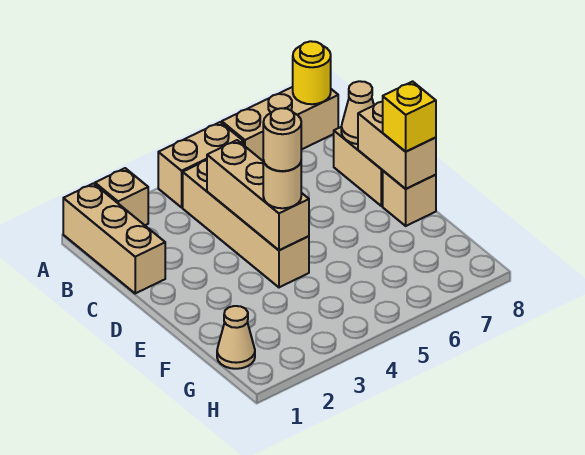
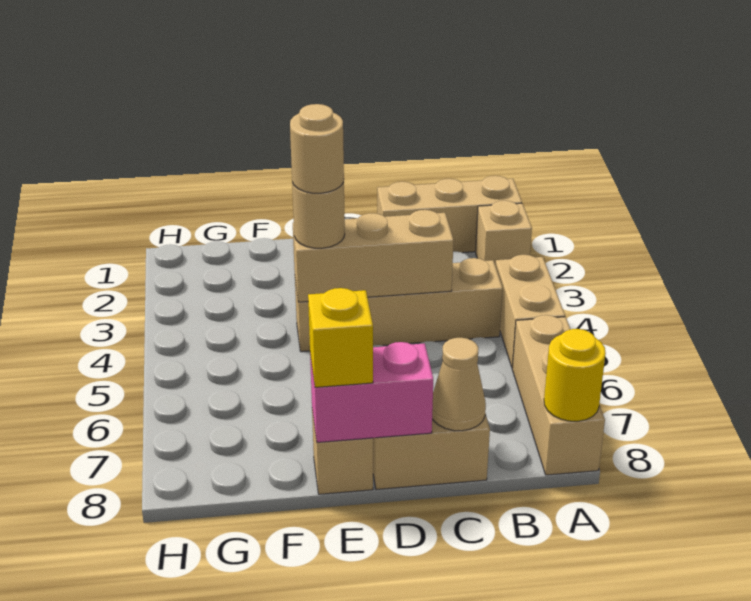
tan brick D8:E8 level 2 -> pink brick D8:E8 level 2
tan cone G1 level 1 -> none

